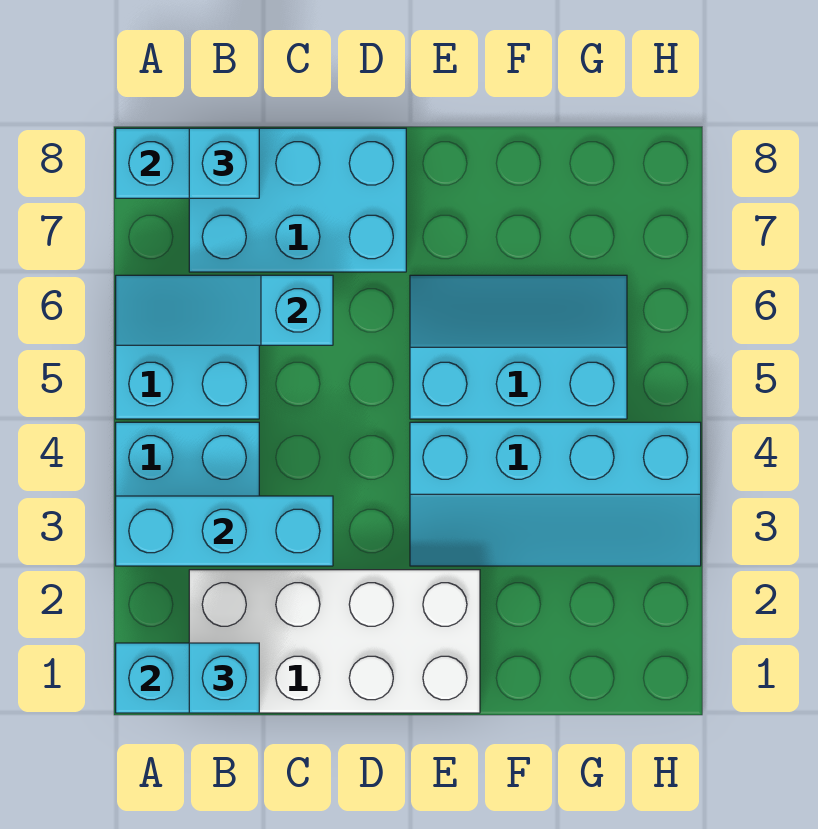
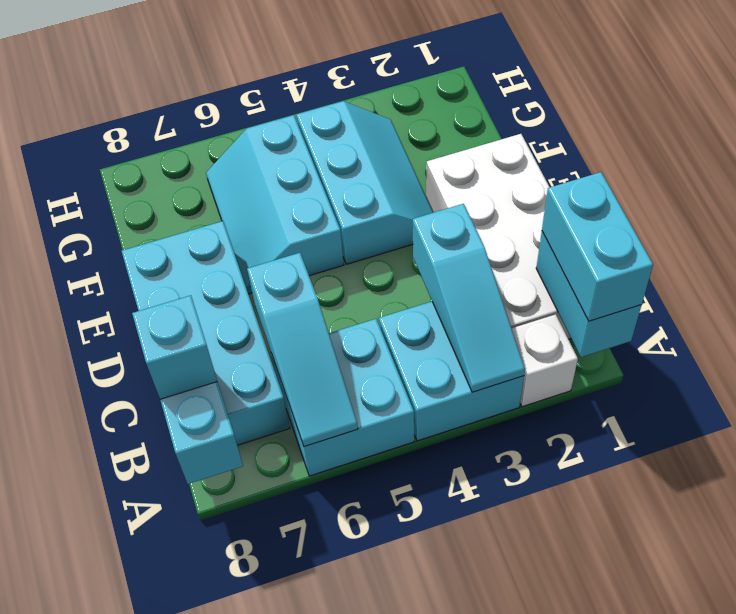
none -> white brick A2 level 1
cyan brick A3:C3 level 2 -> cyan slope A3:C3 level 2 top C
cyan brick B1 level 3 -> cyan brick A1:B1 level 3
cyan brick B7:D8 level 1 -> cyan brick B7:E8 level 1
cyan slope E3:H4 level 1 top 4 -> cyan slope E3:G4 level 1 top 4

